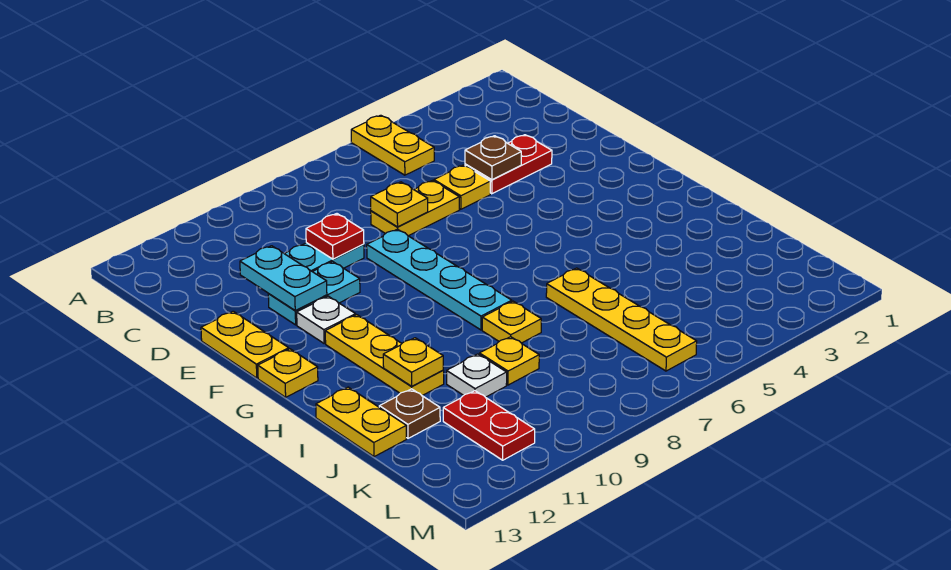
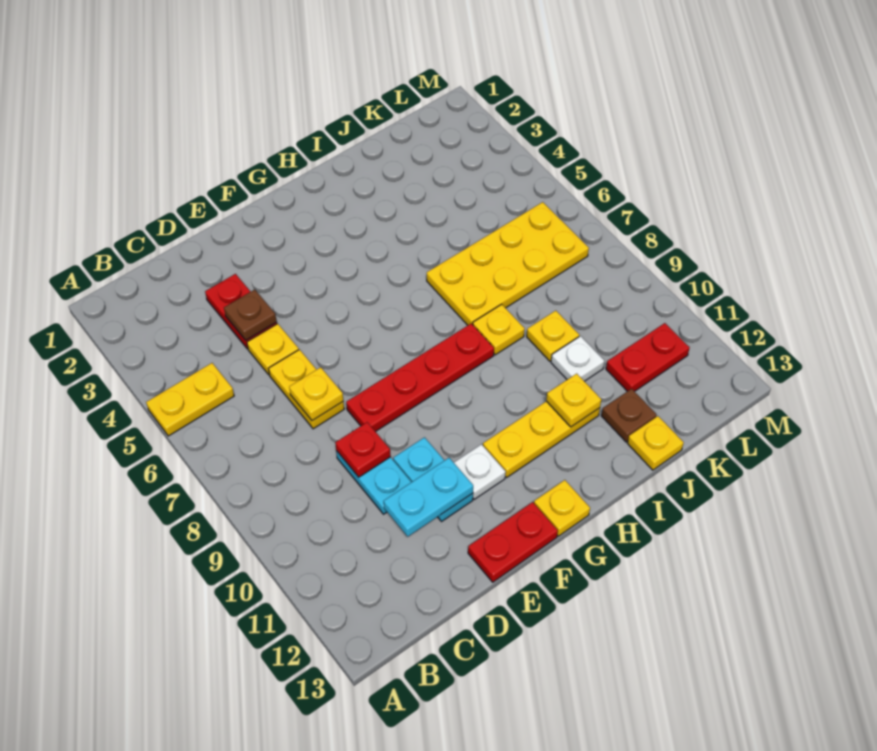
cyan plate E8:H8 level 1 -> red plate E8:H8 level 1
yellow plate E13:F13 level 1 -> red plate E13:F13 level 1
yellow plate I6:L6 level 1 -> yellow plate I6:L7 level 1
yellow plate I13:J13 level 1 -> yellow plate J13 level 1

